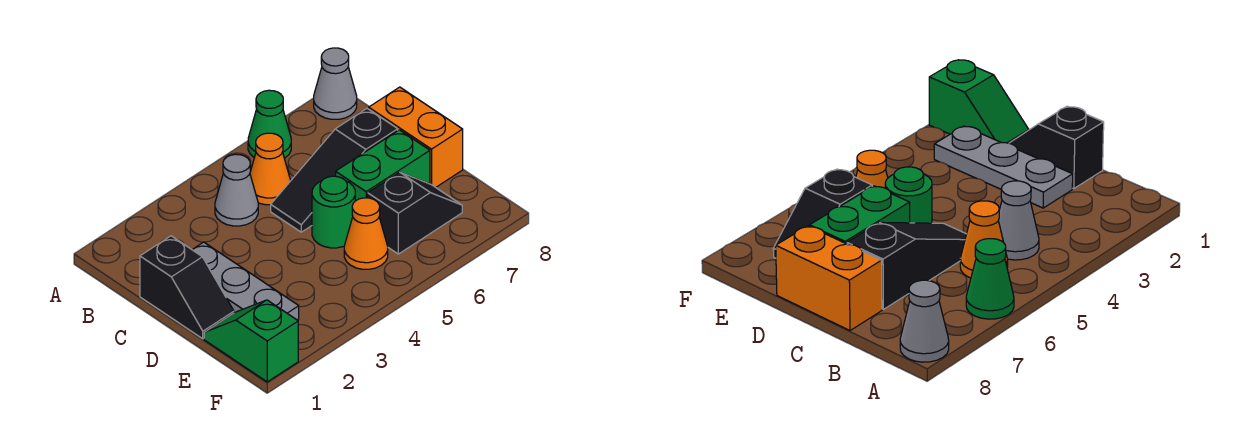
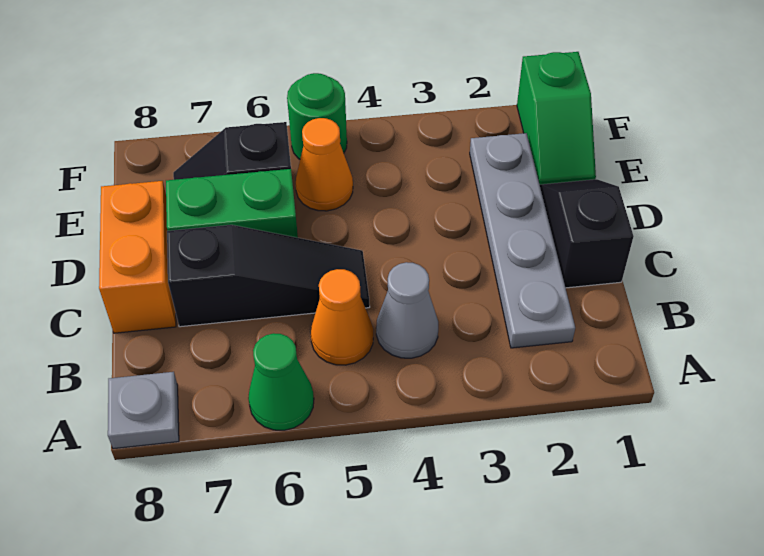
grey cone A8 level 1 -> grey plate A8 level 1
grey plate C2:E2 level 1 -> grey plate B2:E2 level 1
green round brick D5 level 1 -> green round brick F5 level 1

